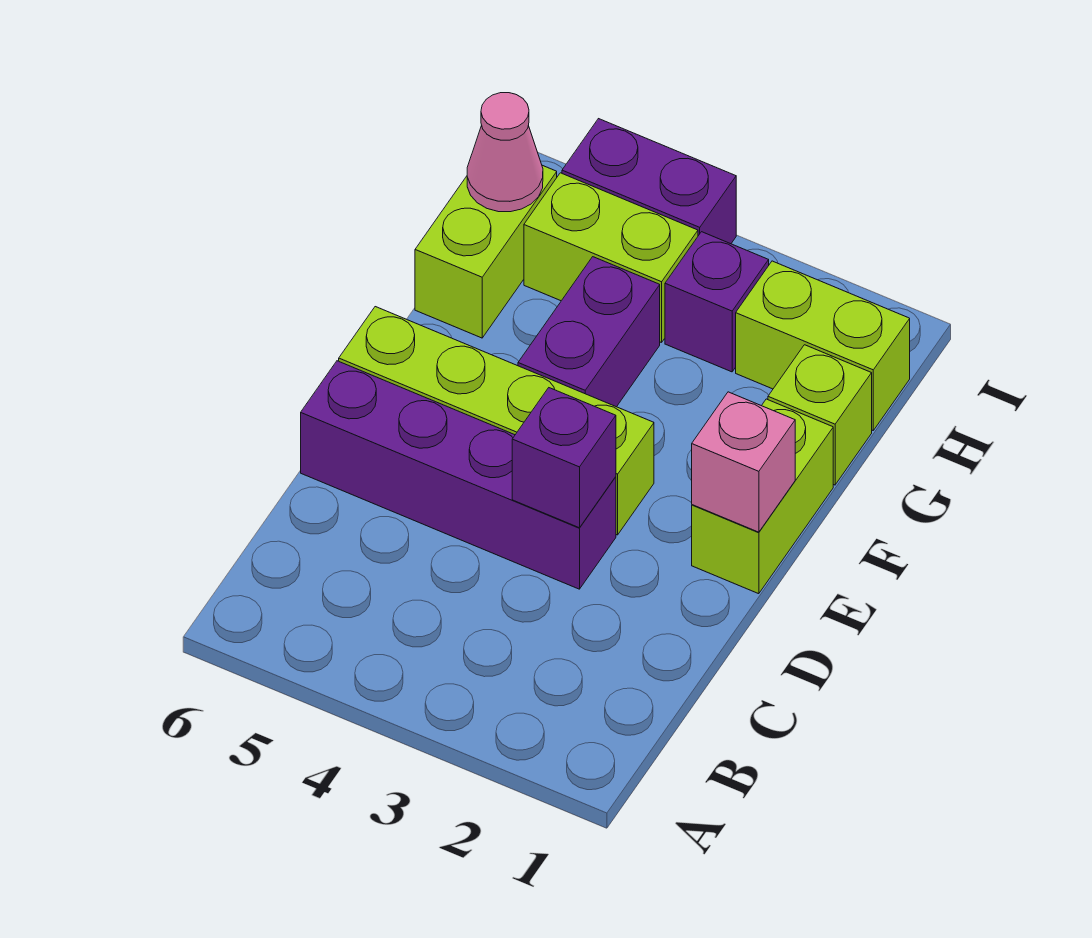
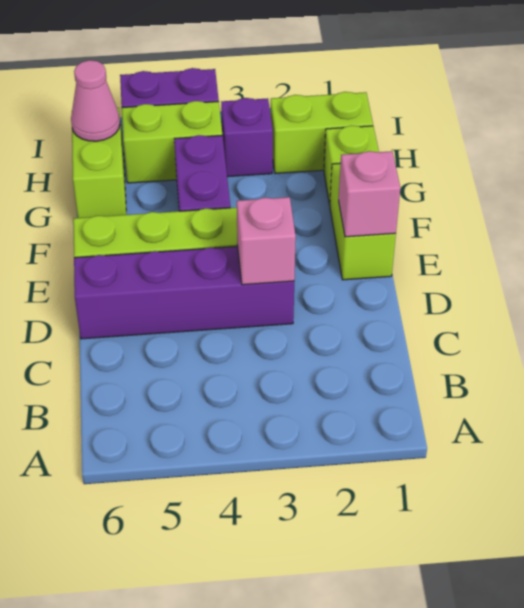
purple brick D3 level 2 -> pink brick D3 level 2

